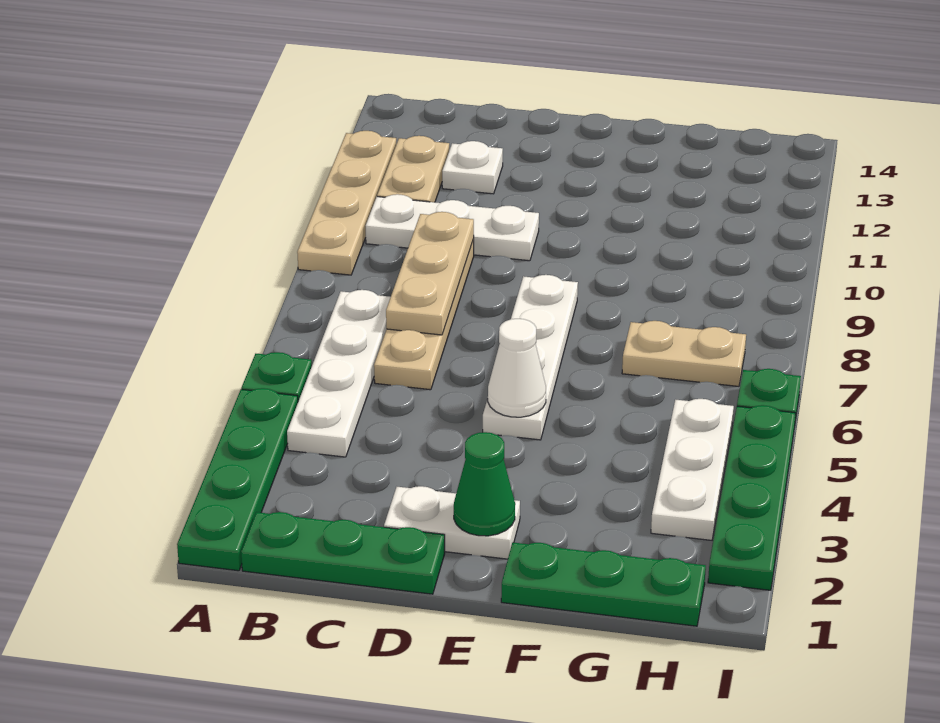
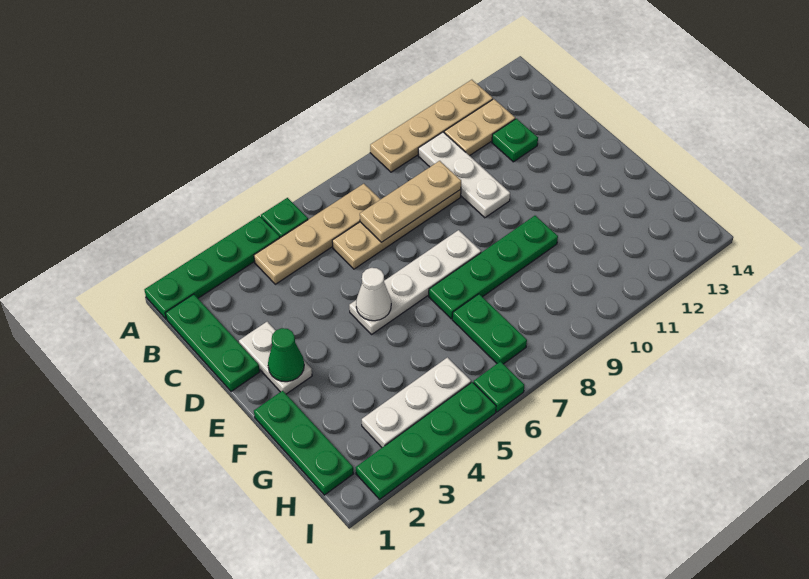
white plate B4:B7 level 1 -> tan plate B4:B7 level 1
white plate C12 level 1 -> green plate C12 level 1
none -> green plate F7:F10 level 1
tan plate G7:H7 level 1 -> green plate G7:H7 level 1

